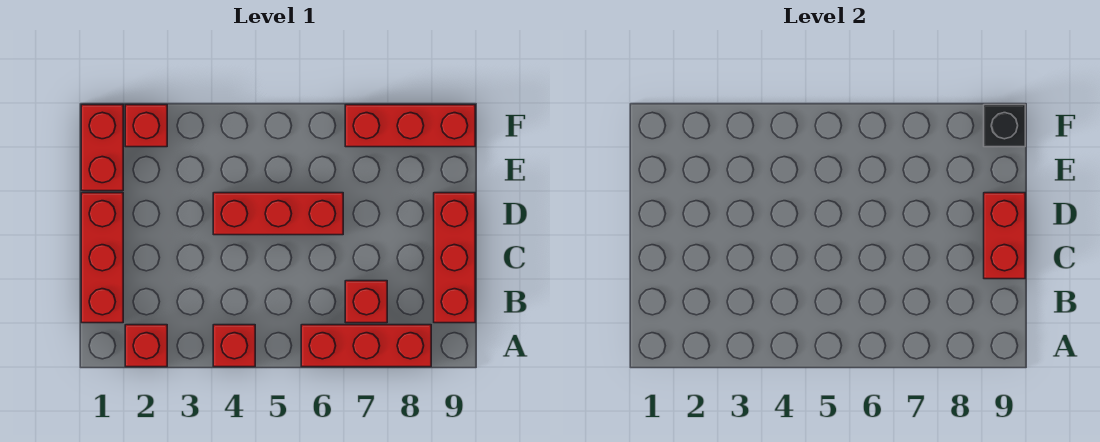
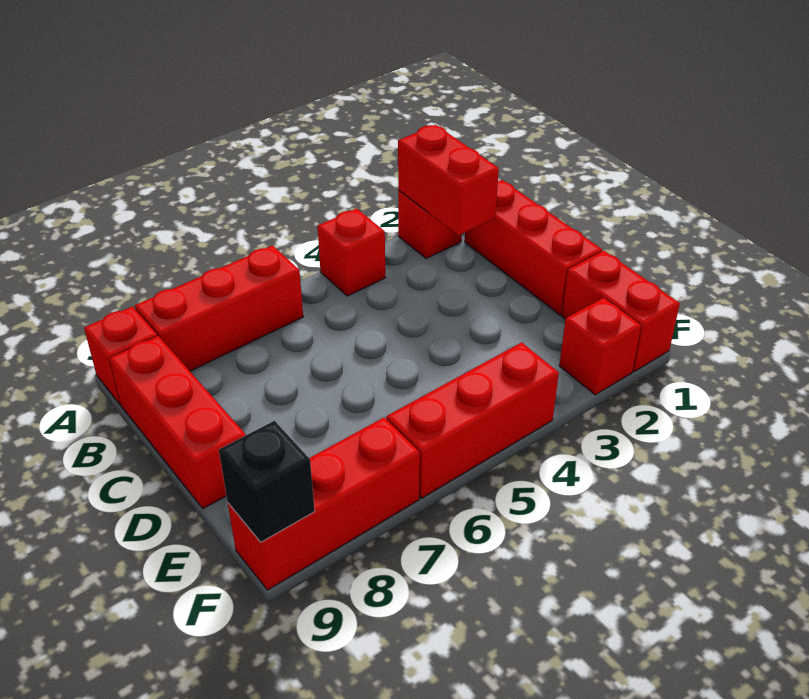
red brick B7 level 1 -> red brick A9 level 1
red brick C9:D9 level 2 -> red brick A2:B2 level 2
red brick D4:D6 level 1 -> red brick F4:F6 level 1

